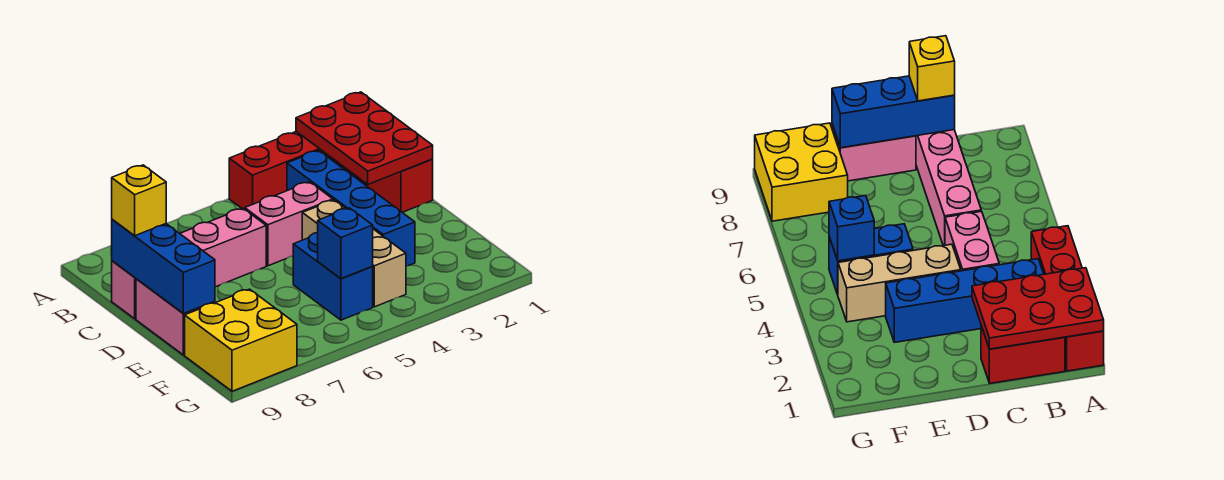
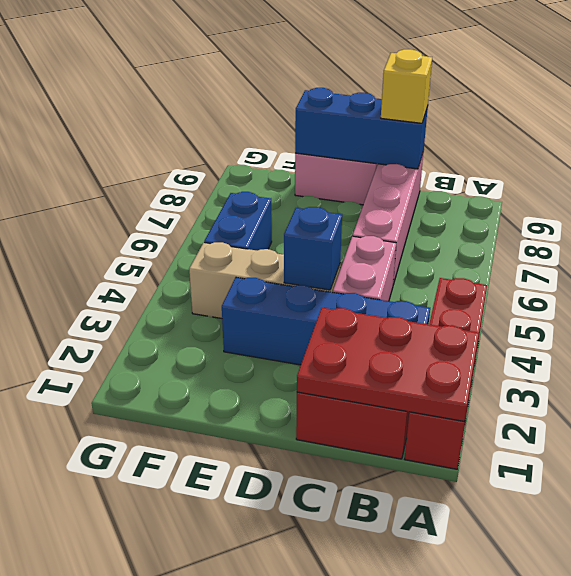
blue brick E5:F5 level 1 -> blue brick F5:F6 level 1
blue brick F5 level 2 -> blue brick D4 level 2
yellow brick F8:G9 level 1 -> none

